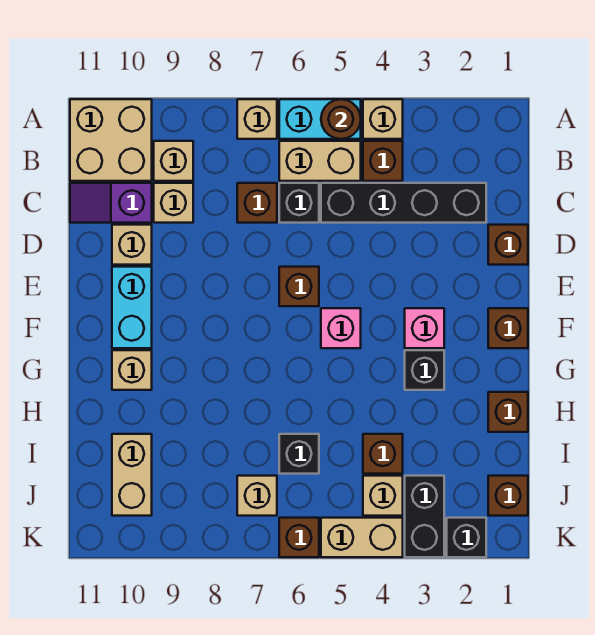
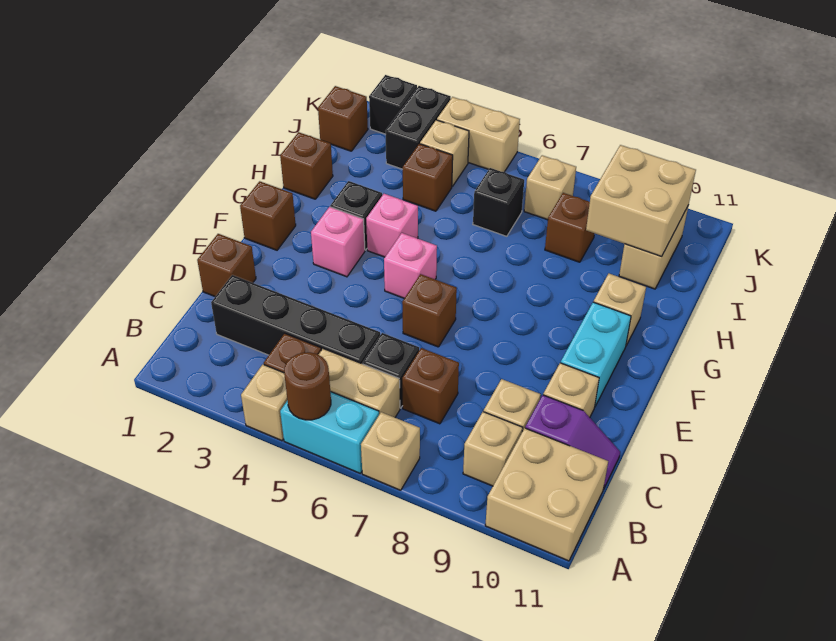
none -> pink brick G4 level 1
none -> tan brick I9:J10 level 2
brown brick K6 level 1 -> brown brick I8 level 1

